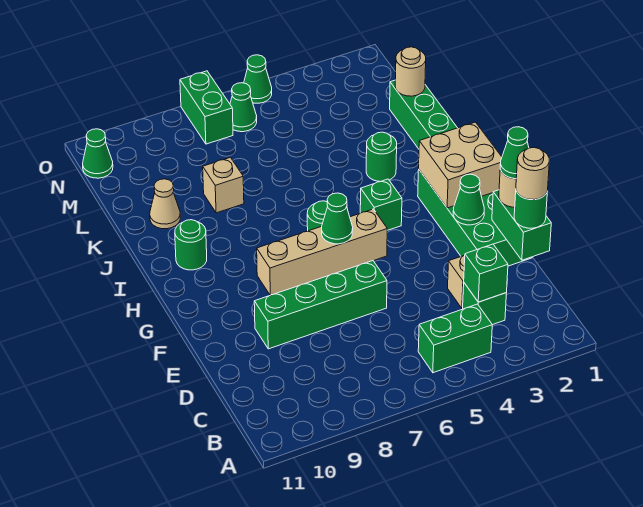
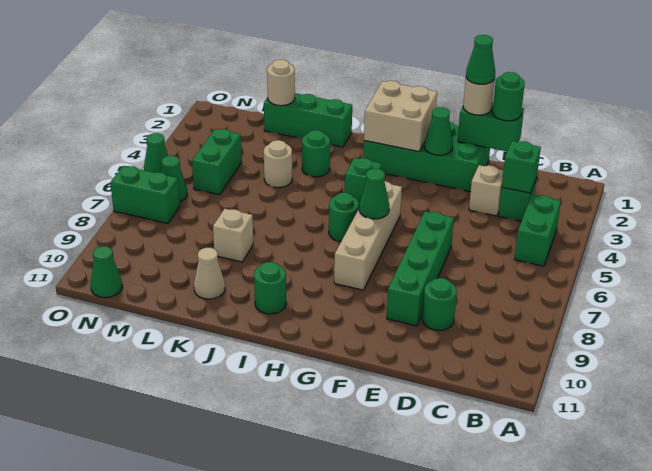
tan round brick D1 level 4 -> tan round brick K4 level 1
none -> green round brick D9 level 1
none -> green brick M4:M5 level 1

